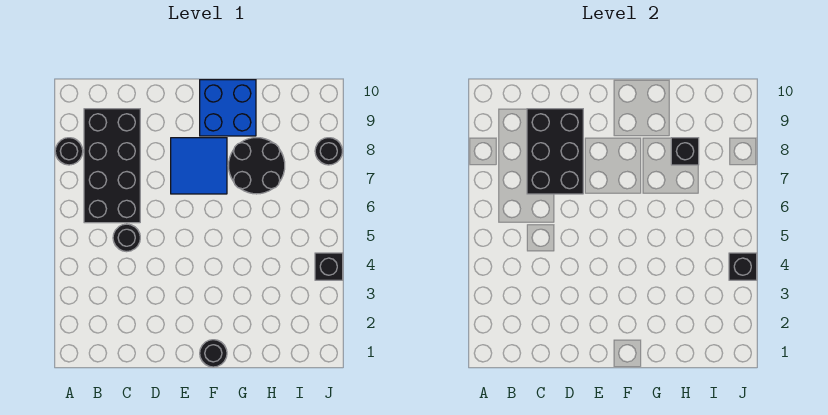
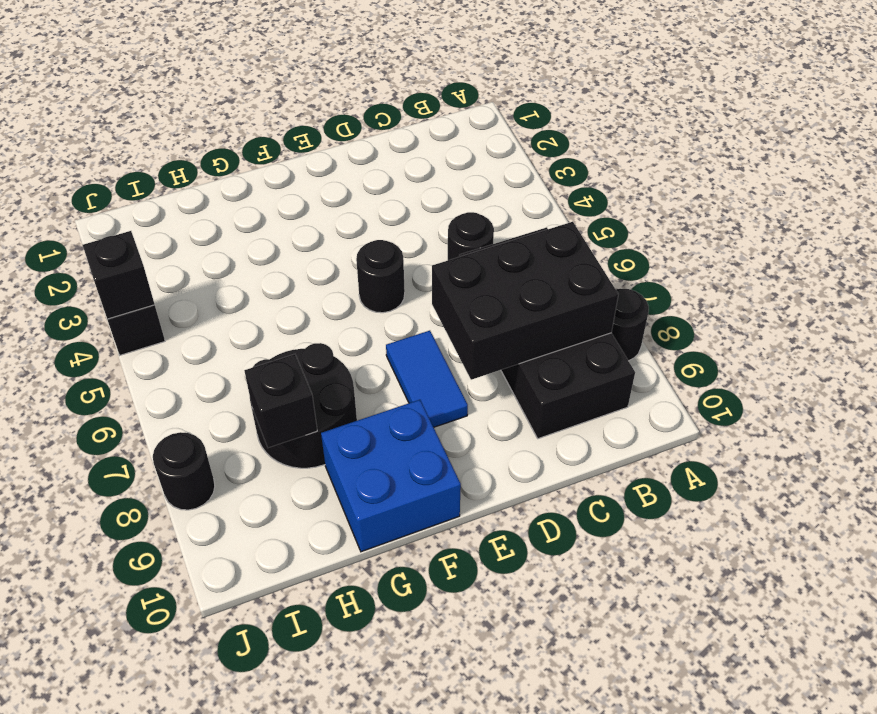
black brick C7:D9 level 2 -> black brick B7:D8 level 2
blue tile E7:F8 level 1 -> blue tile E7:E8 level 1
black round brick F1 level 1 -> black round brick E5 level 1

